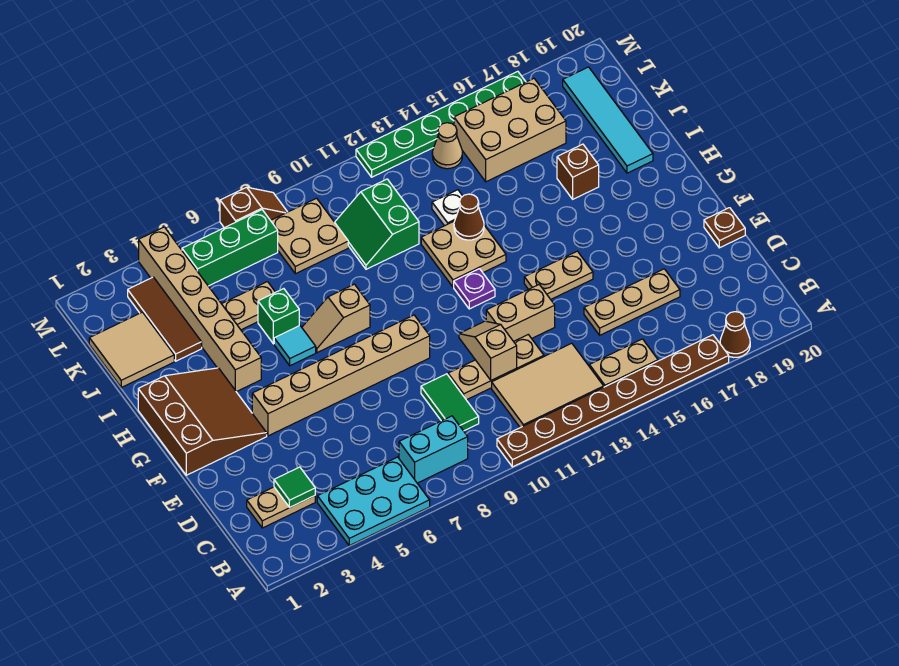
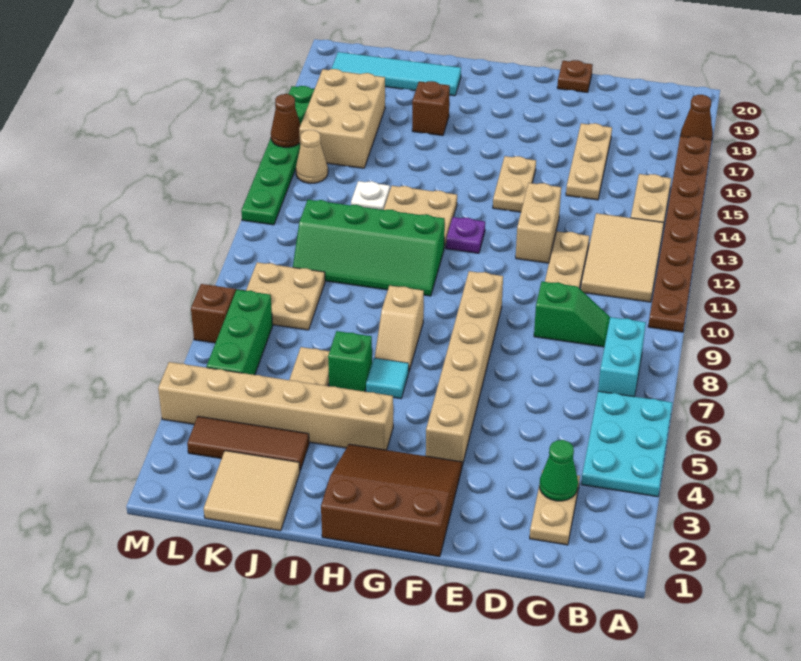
green tile C3 level 2 -> green cone C3 level 2
green tile C9:D9 level 1 -> green slope C9:D9 level 1 top D
tan slope D11:E11 level 2 top D -> none
brown cone I13 level 2 -> brown cone M15 level 2
green slope J10:K11 level 1 top 11 -> green slope H10:K11 level 1 top 11

